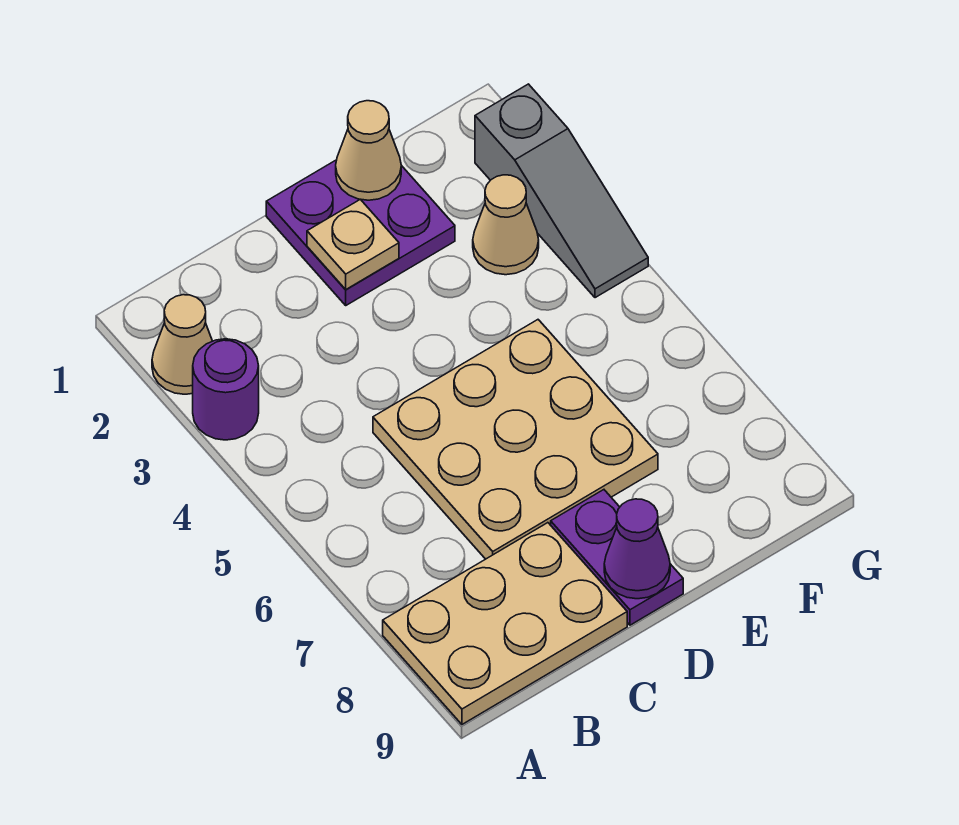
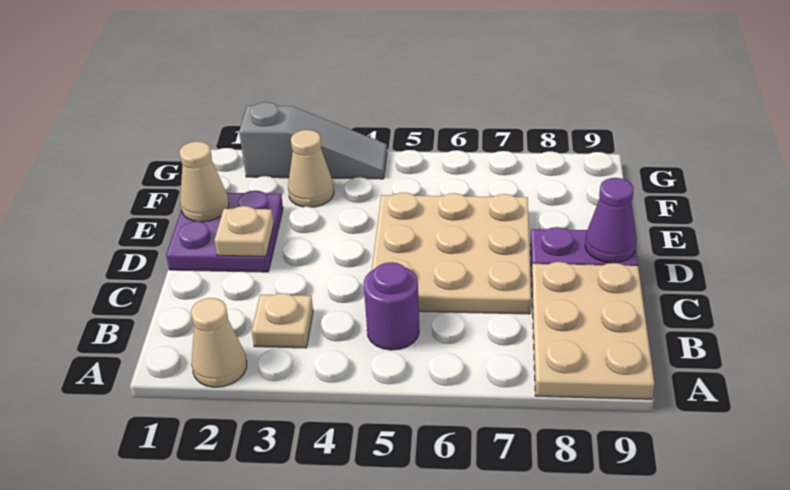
purple round brick A3 level 1 -> purple round brick B5 level 1
none -> tan plate B3 level 1

